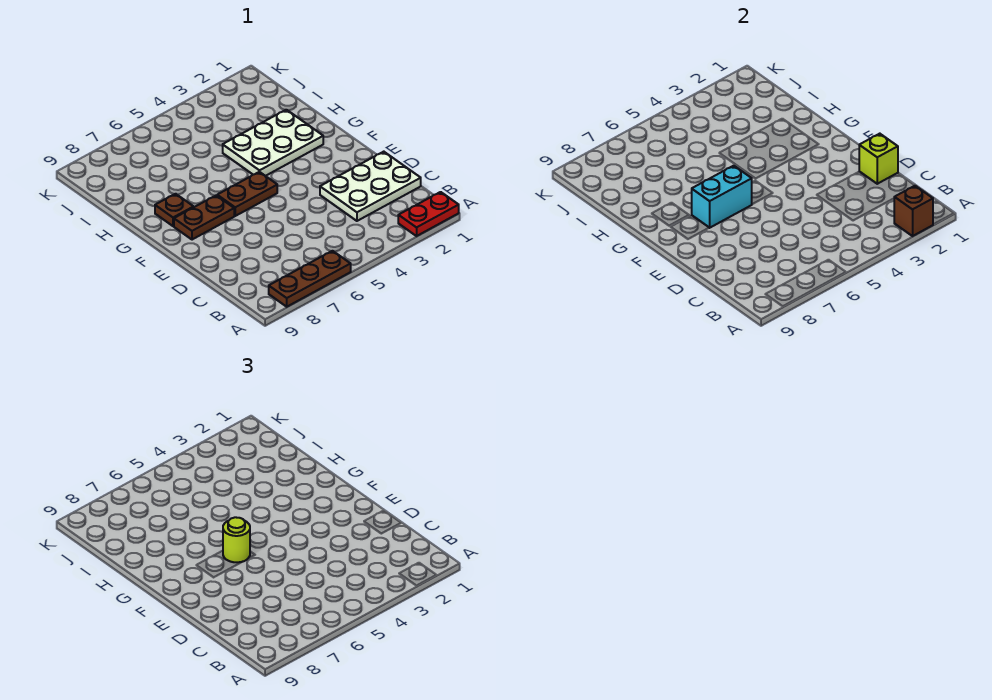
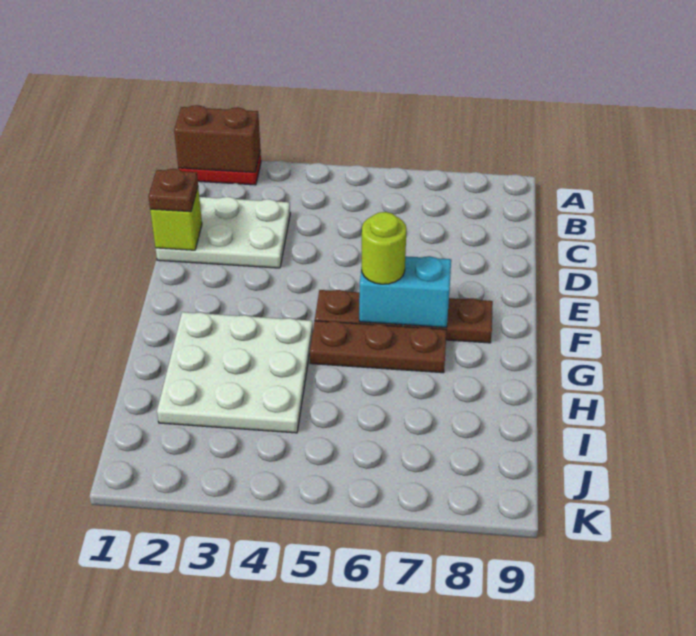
brown brick A2 level 2 -> brown brick A1:A2 level 2
brown plate A6:A8 level 1 -> brown plate G5:G7 level 1
white plate G2:H4 level 1 -> white plate G2:I4 level 1
brown plate G8 level 1 -> brown plate D1 level 3

